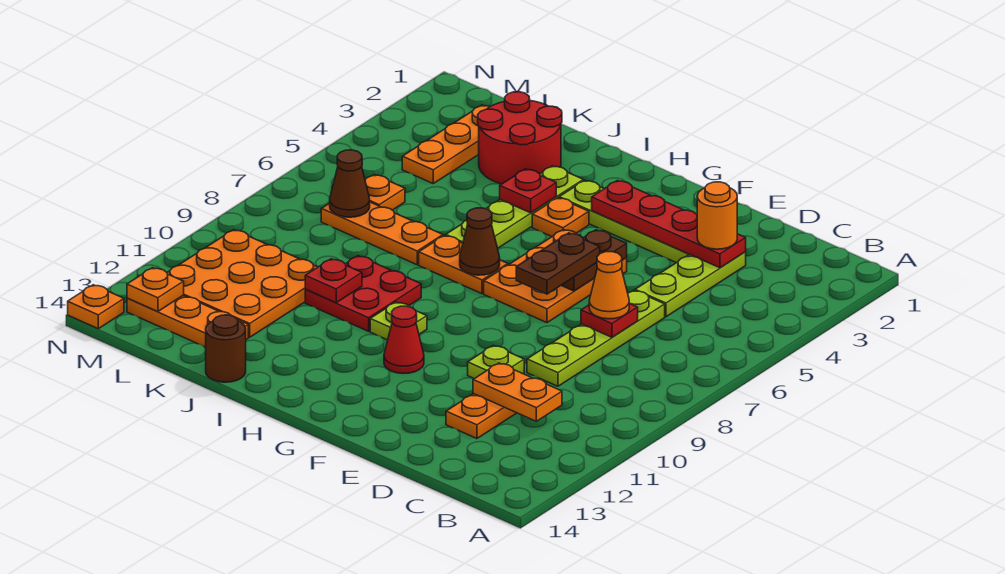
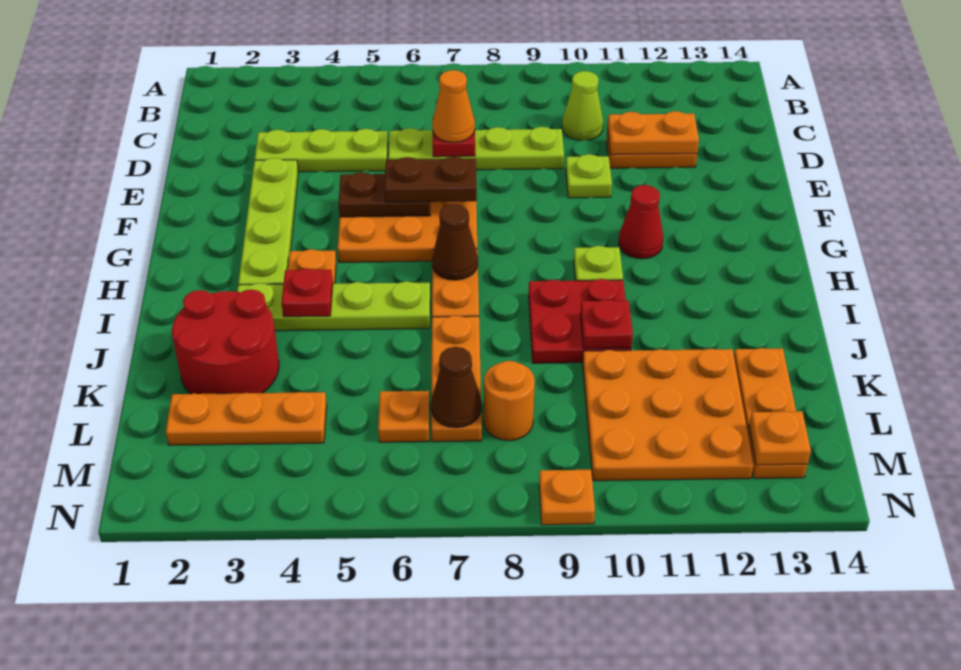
none -> lime cone C10 level 1
orange plate C11:D11 level 2 -> orange plate D11:D12 level 2
red plate D3:G3 level 2 -> none
orange round brick D3 level 3 -> orange round brick L8 level 1
brown round brick J14 level 1 -> none
orange plate N14 level 1 -> orange plate N9 level 1

